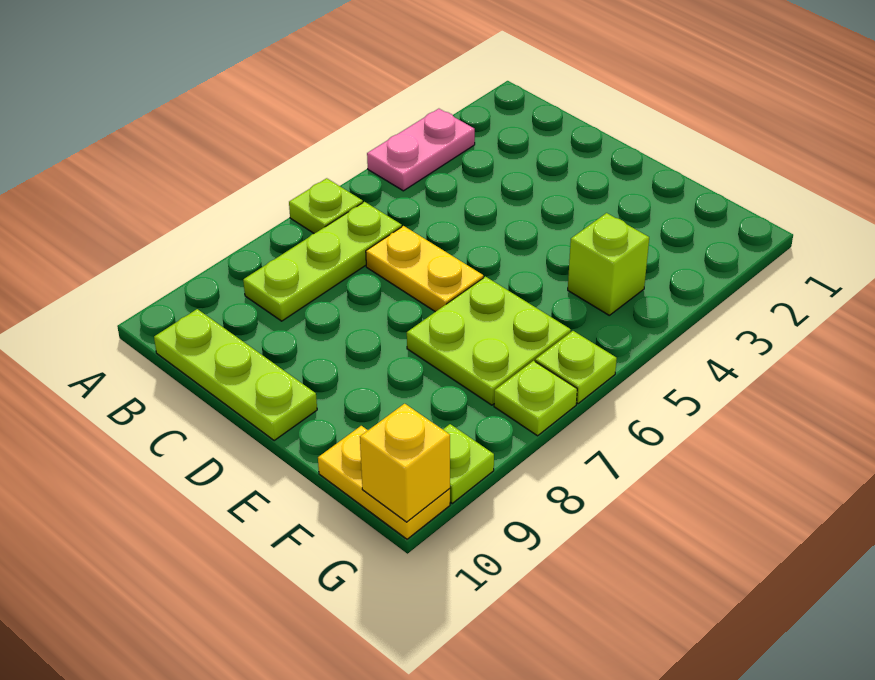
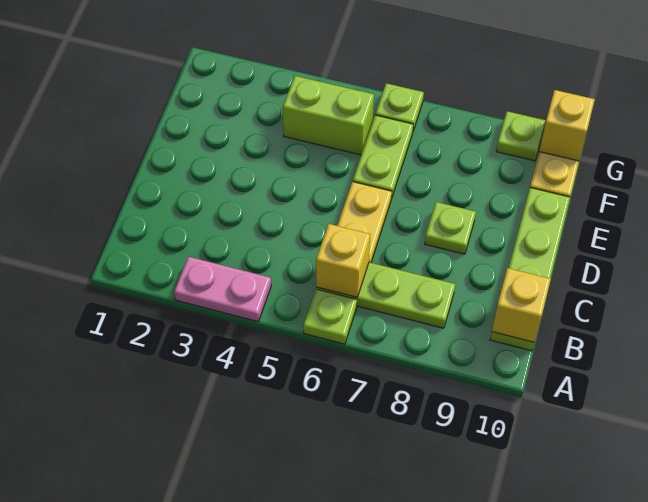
none -> yellow brick B6 level 2
lime plate B10:D10 level 1 -> lime plate B10:E10 level 1
none -> yellow brick B10 level 2
lime plate E6:F7 level 1 -> lime plate E6:F6 level 1
lime brick F4 level 1 -> lime brick F4:F5 level 1
lime plate G7 level 1 -> lime plate D8 level 1

